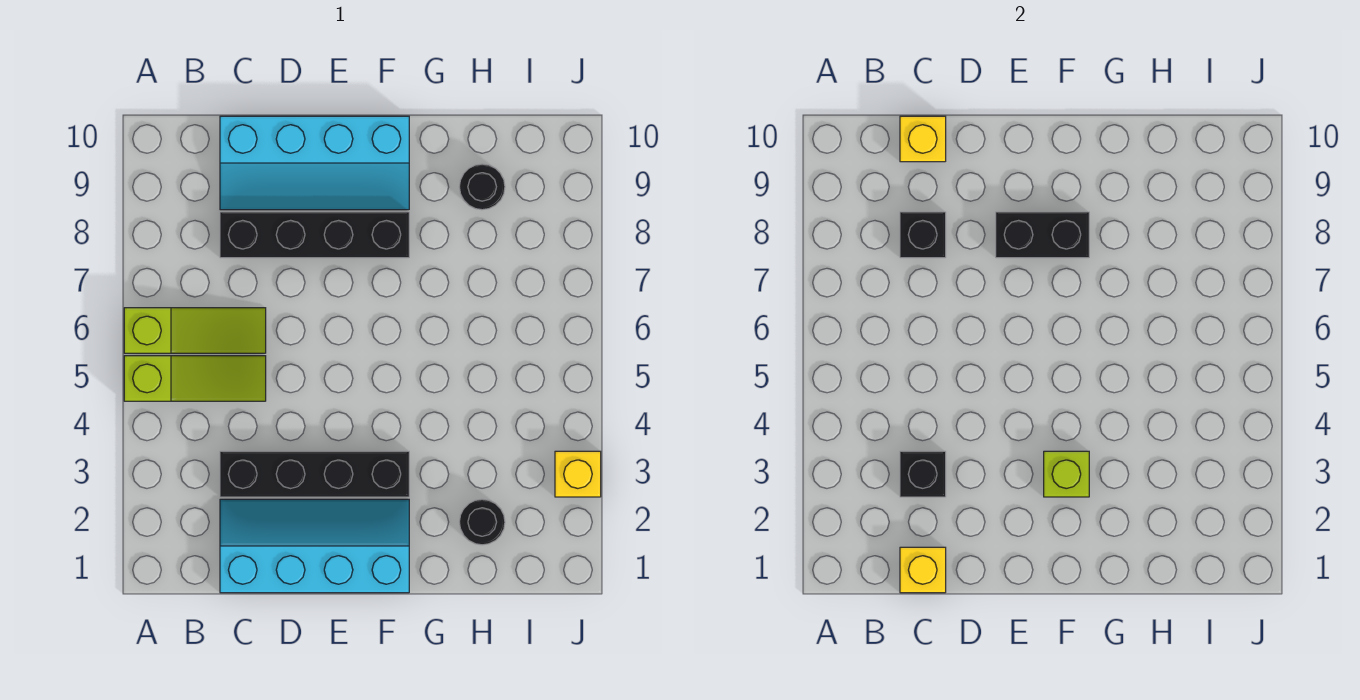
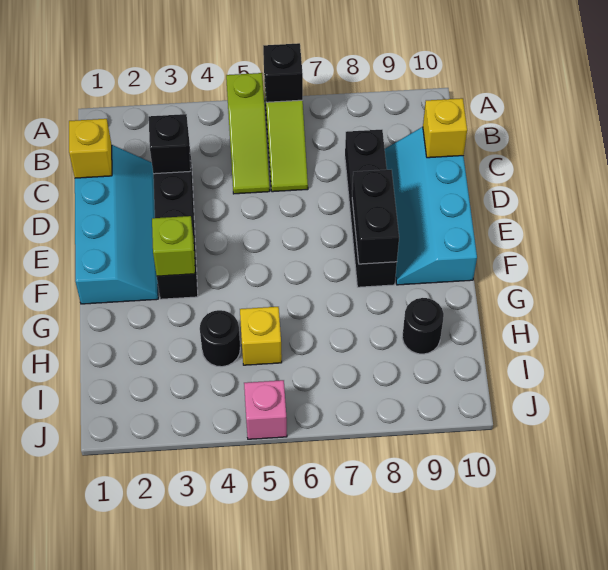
black brick C8 level 2 -> black brick A6 level 2
black round brick H2 level 1 -> black round brick H4 level 1
yellow brick J3 level 1 -> yellow brick H5 level 1
none -> pink brick J5 level 1

